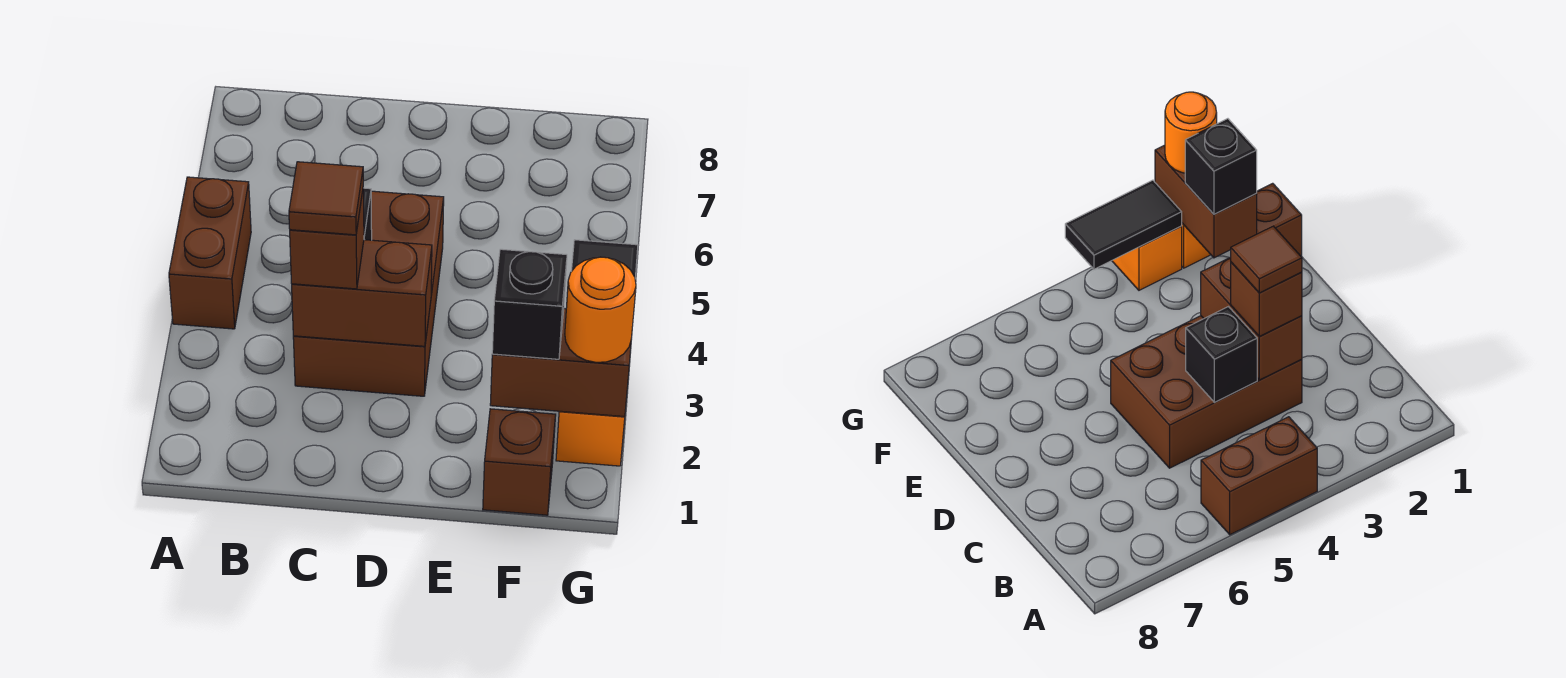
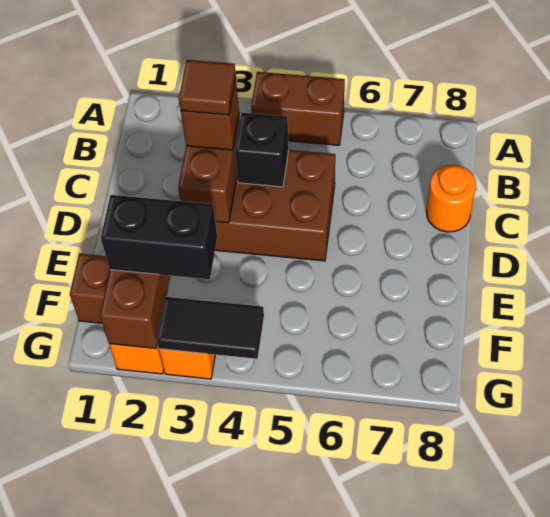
black brick F2 level 3 -> black brick F2:F3 level 3
orange round brick G2 level 3 -> orange round brick C8 level 1

